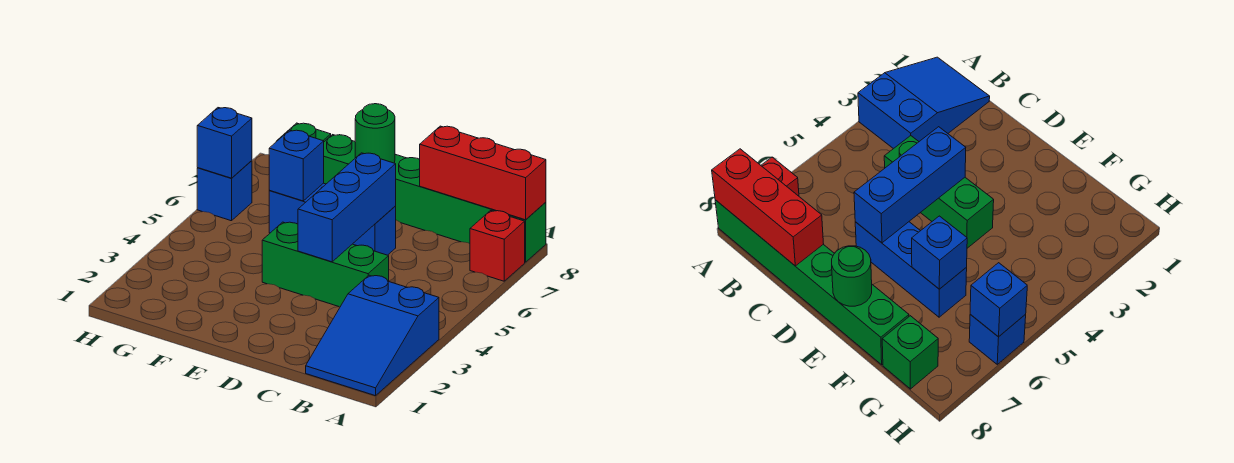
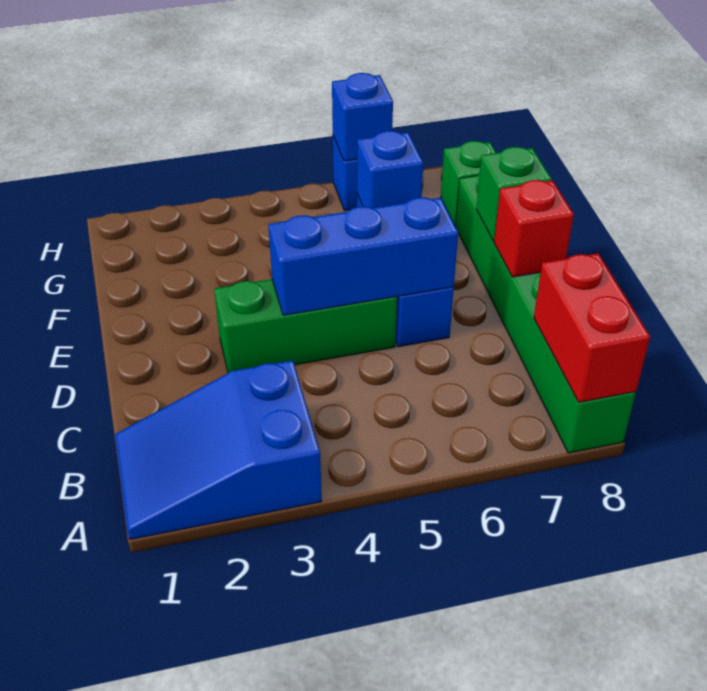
red brick A7 level 1 -> red brick D8 level 2
red brick A8:C8 level 2 -> red brick A8:B8 level 2
green brick C4:E4 level 1 -> green brick D3:D5 level 1
green round brick E8 level 2 -> green brick E8 level 2

